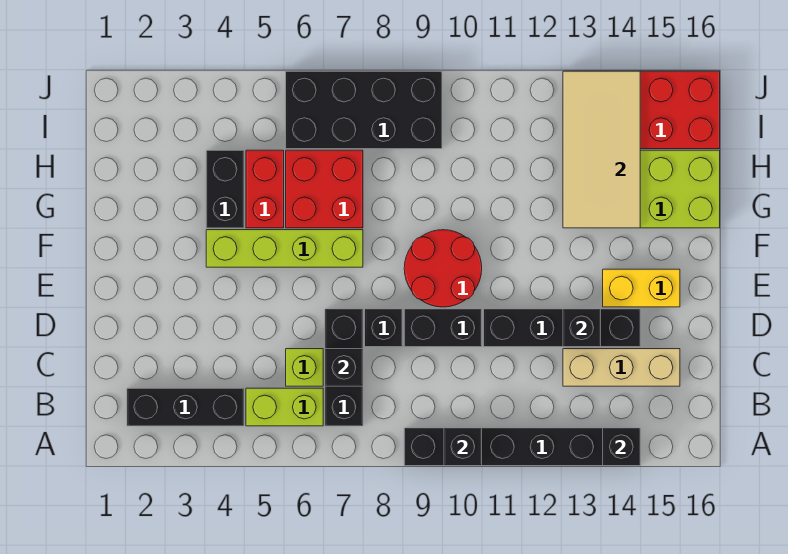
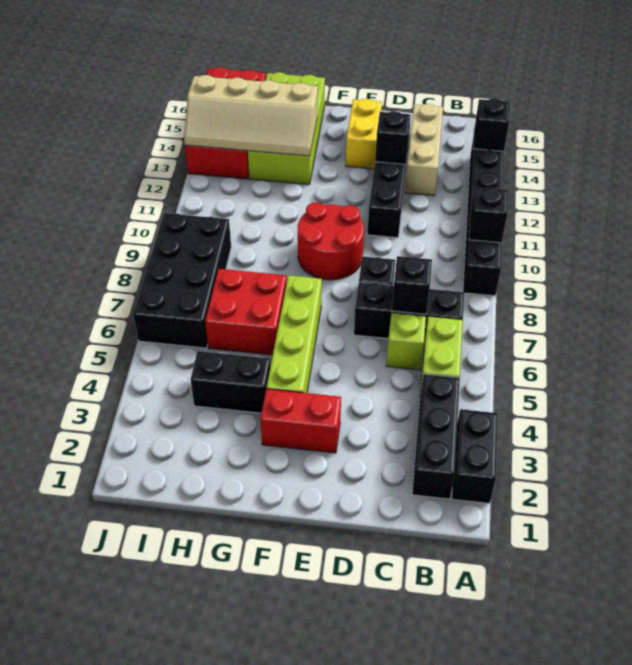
black brick D9:D10 level 1 -> black brick A2:A3 level 1
red brick G5:H5 level 1 -> red brick E3:F3 level 1
tan tile G13:J14 level 2 -> tan slope G13:J14 level 2 top 14

